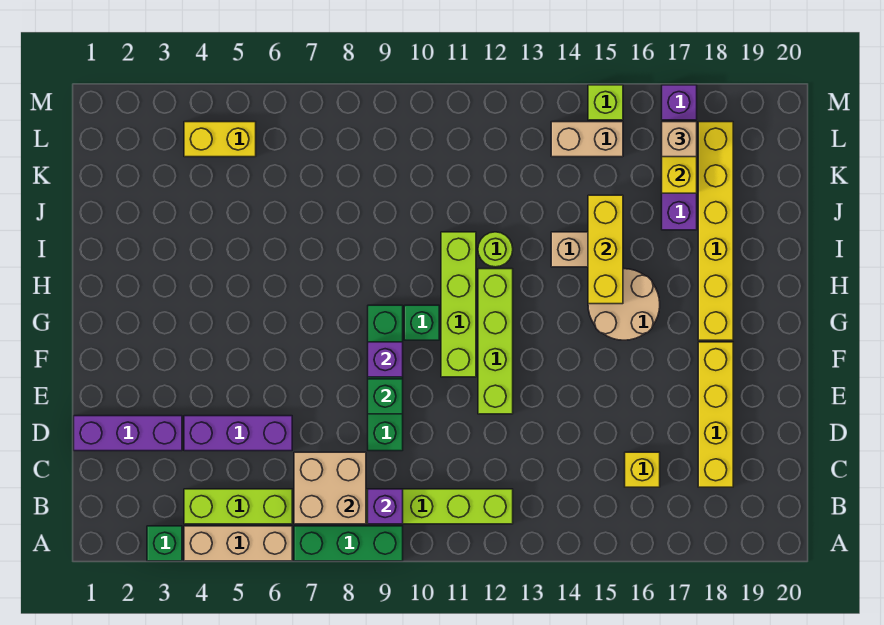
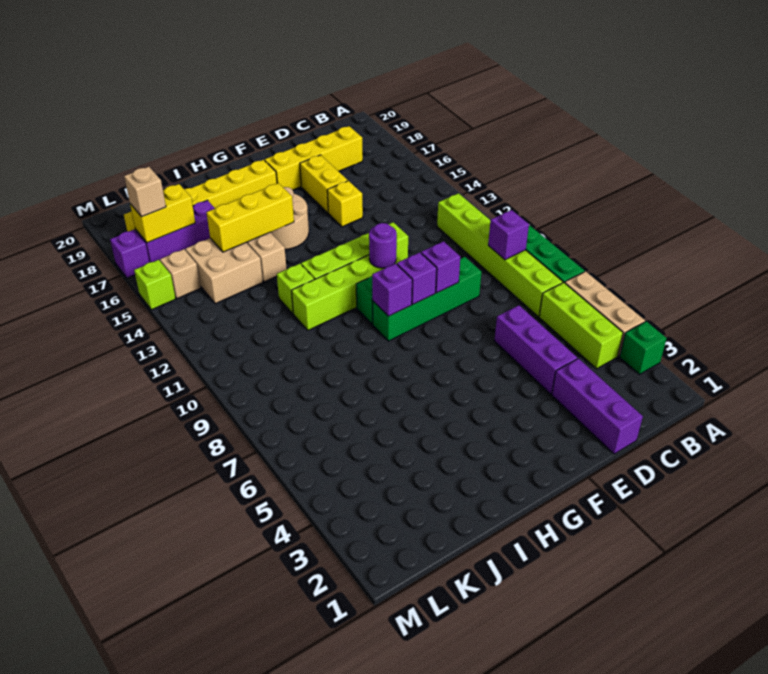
tan brick B7:C8 level 2 -> tan brick J14:K15 level 1
yellow brick C16 level 1 -> yellow brick E15 level 1
green brick E9 level 2 -> purple brick E9 level 2
none -> purple round brick F11 level 2
none -> purple brick G9 level 2
lime round brick I12 level 1 -> lime brick I12 level 1
yellow brick L4:L5 level 1 -> yellow brick E16:E17 level 1
tan brick L14:L15 level 1 -> tan brick L15 level 1

